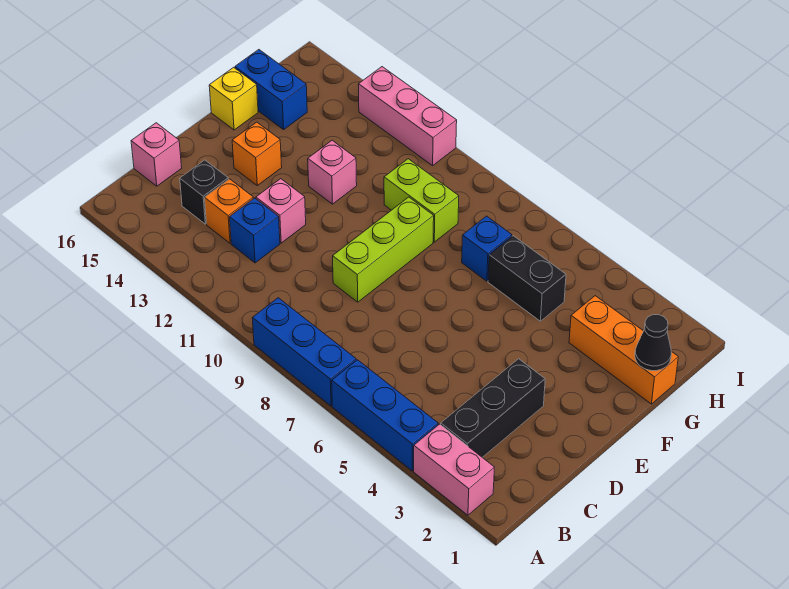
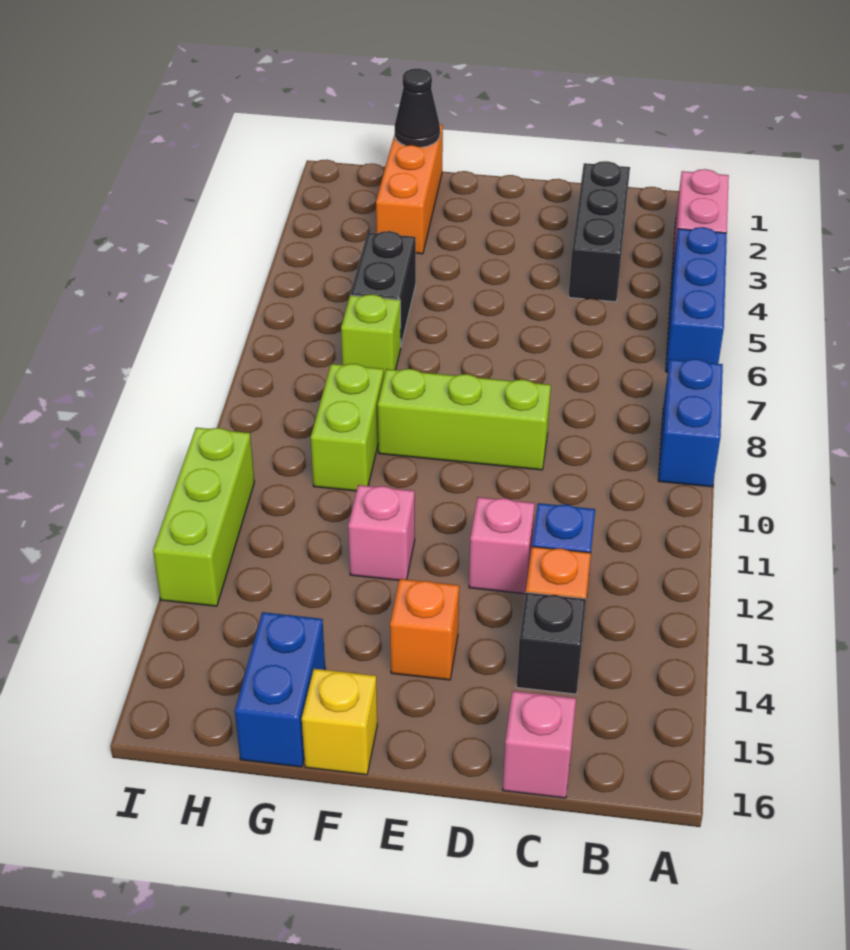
blue brick A7:A9 level 1 -> blue brick A8:A9 level 1
black brick B3:D3 level 1 -> black brick C2:C4 level 1
blue brick G7 level 1 -> lime brick G7 level 1
pink brick I11:I13 level 1 -> lime brick I11:I13 level 1

